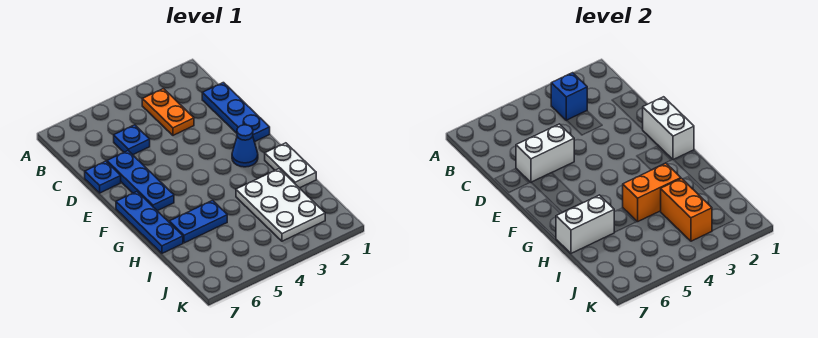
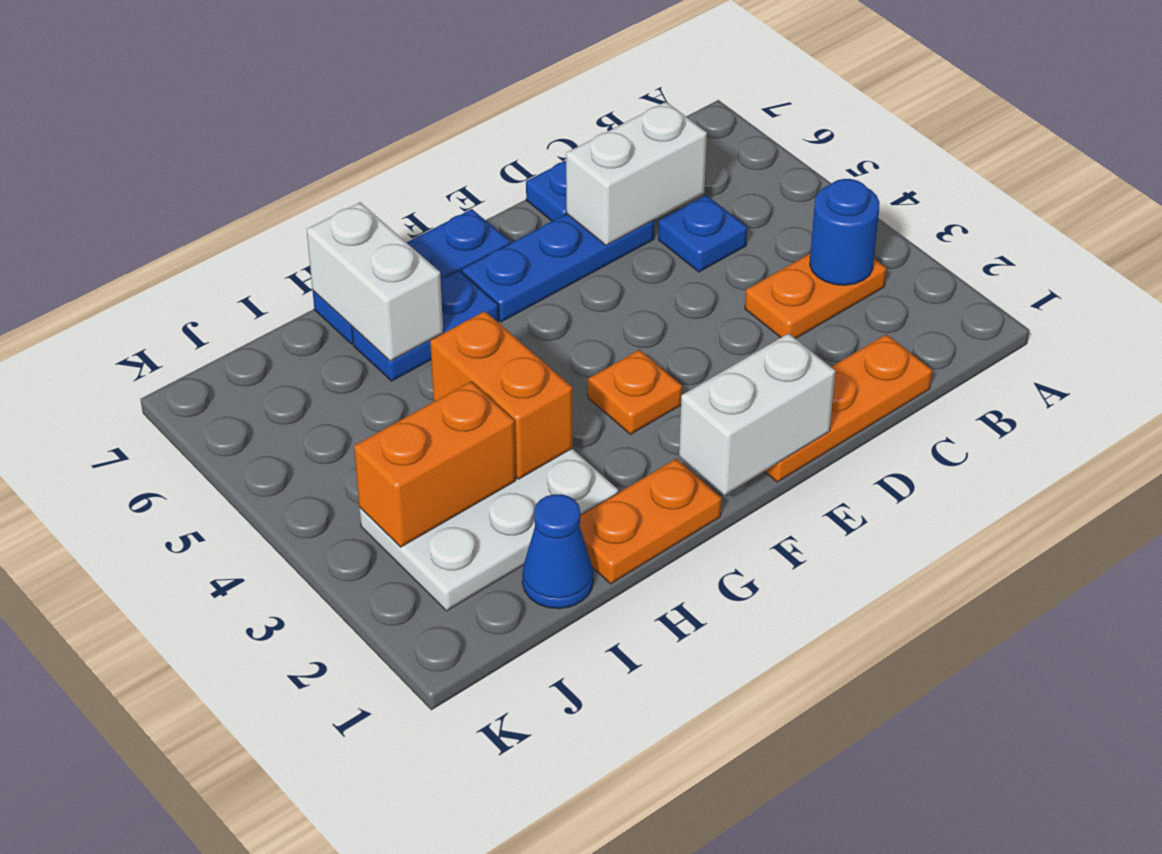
blue brick B3 level 2 -> blue round brick B3 level 2
blue plate C1:E1 level 1 -> orange plate C1:E1 level 1
white brick D5:D6 level 2 -> white brick C6:D6 level 2
blue cone F2 level 1 -> blue cone I1 level 1
none -> orange plate F3 level 1
white plate G1:H1 level 1 -> orange plate G1:H1 level 1
blue plate H5:H6 level 1 -> blue plate G6:H6 level 1

